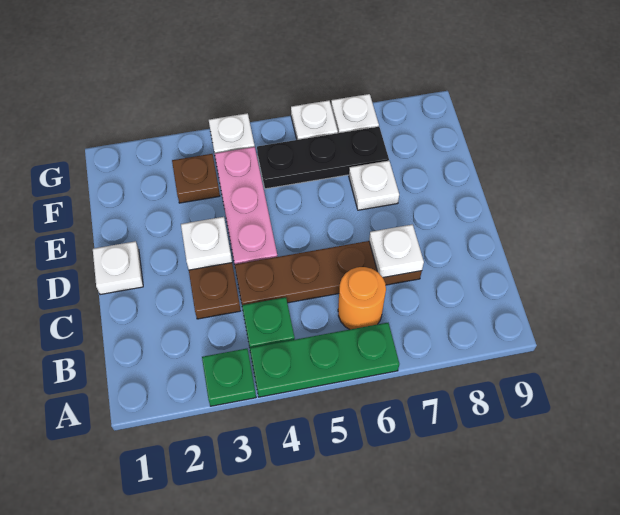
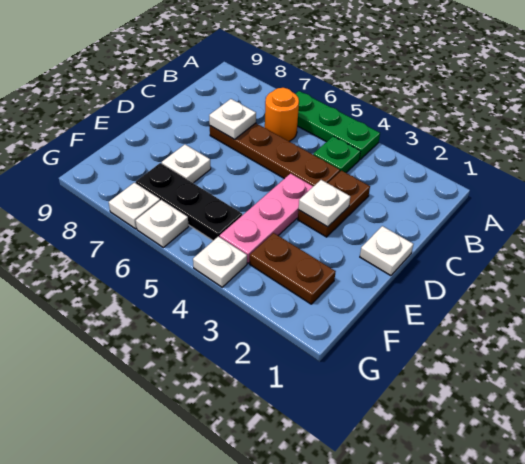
green plate A3 level 1 -> none
brown plate F3 level 1 -> brown plate F2:F3 level 1

